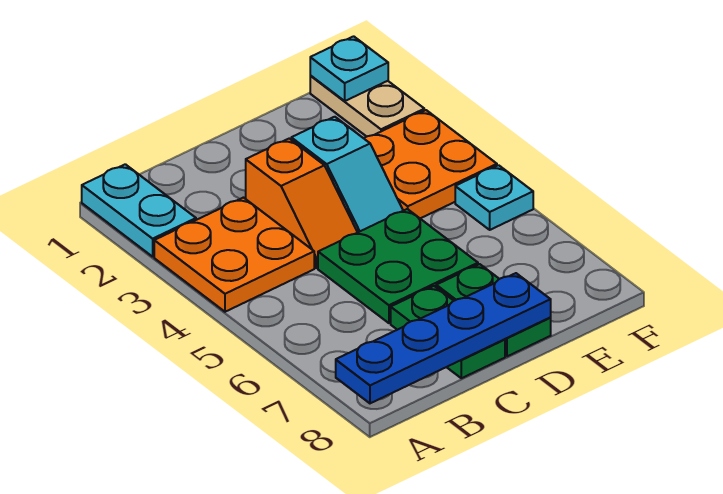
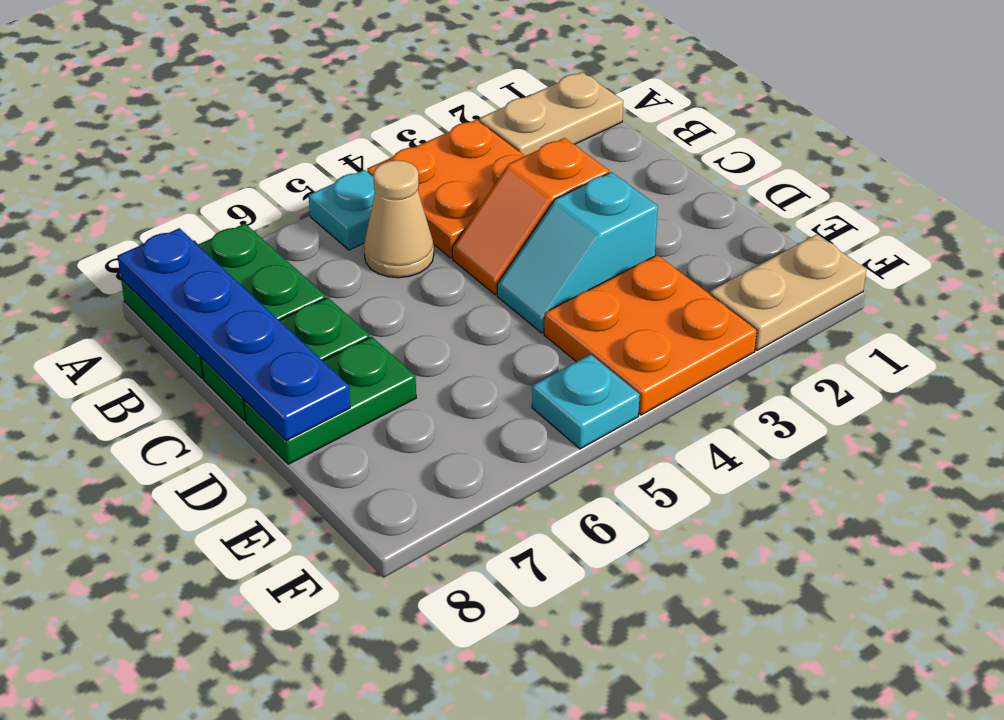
cyan plate A1:A2 level 1 -> tan plate A1:A2 level 1
none -> tan cone B5 level 1
green plate C5:D6 level 1 -> green plate A7:B8 level 1
cyan plate F1 level 2 -> cyan plate A5 level 1

